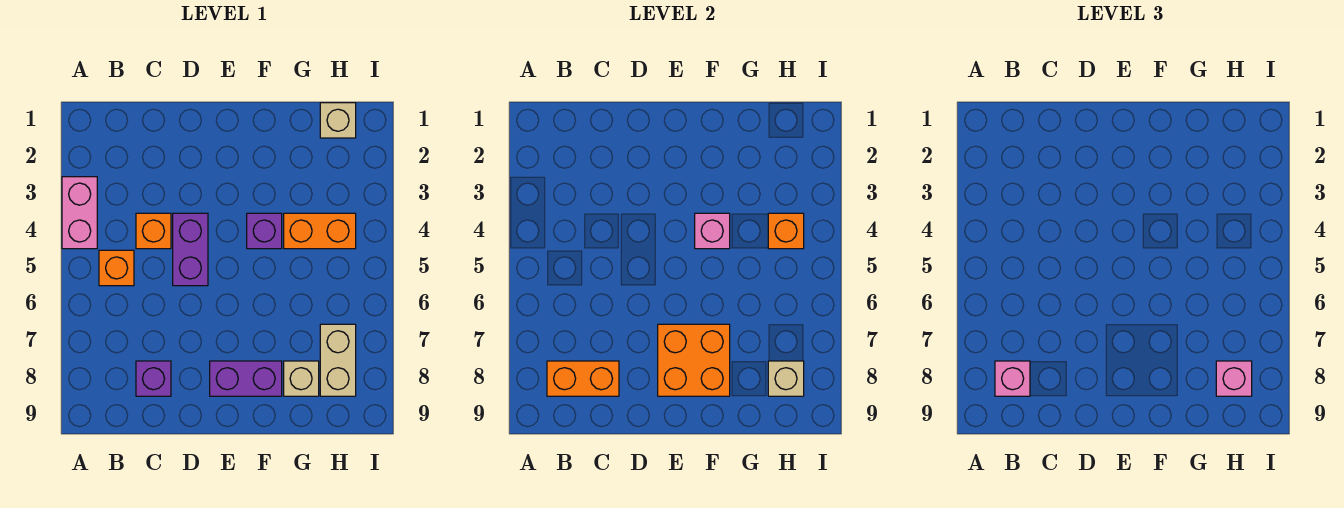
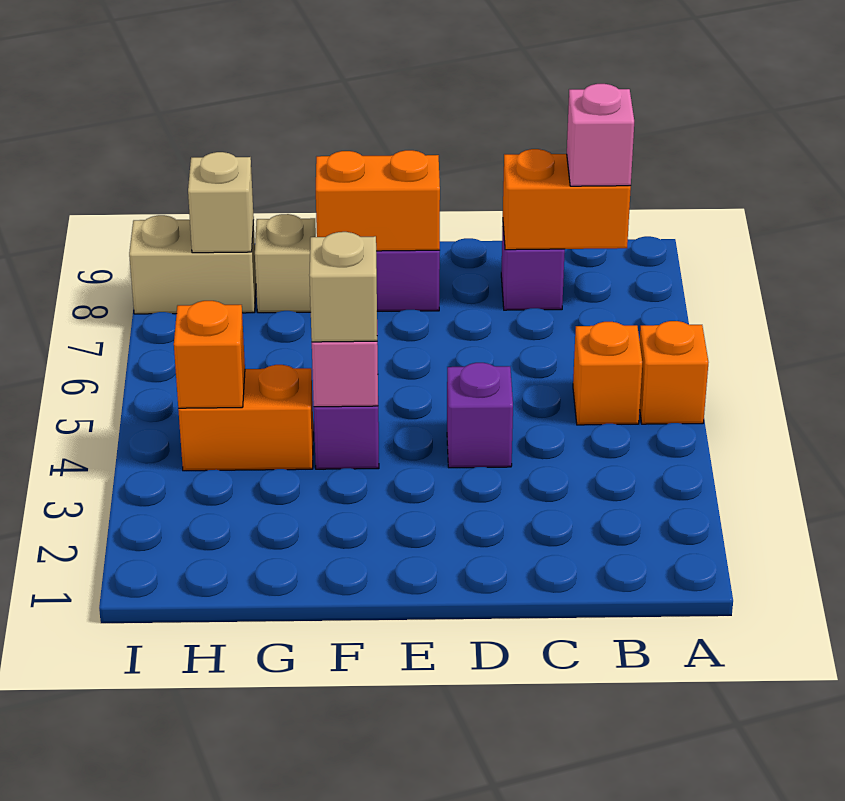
pink brick A3:A4 level 1 -> none
orange brick C4 level 1 -> orange brick A5 level 1
purple brick D4:D5 level 1 -> purple brick D4 level 1
orange brick E7:F8 level 2 -> orange brick E8:F8 level 2
tan brick H1 level 1 -> tan brick F4 level 3
tan brick H7:H8 level 1 -> tan brick H8:I8 level 1
pink brick H8 level 3 -> none

